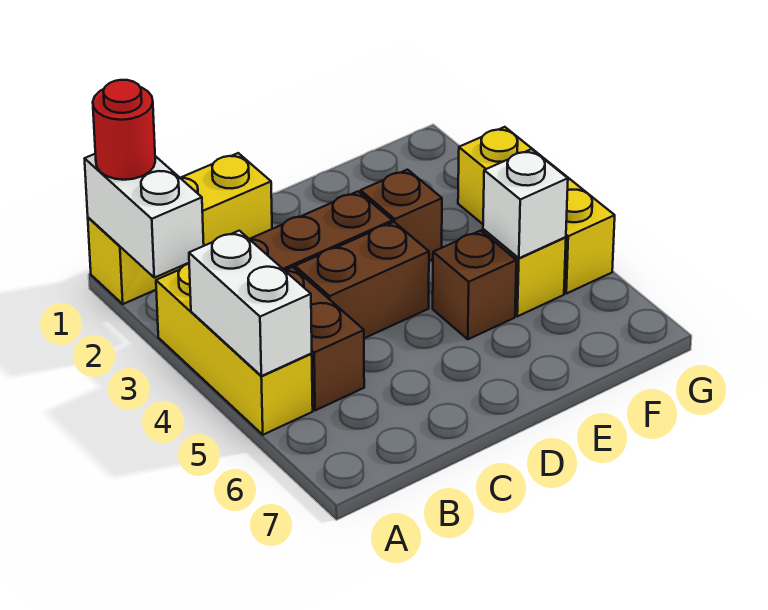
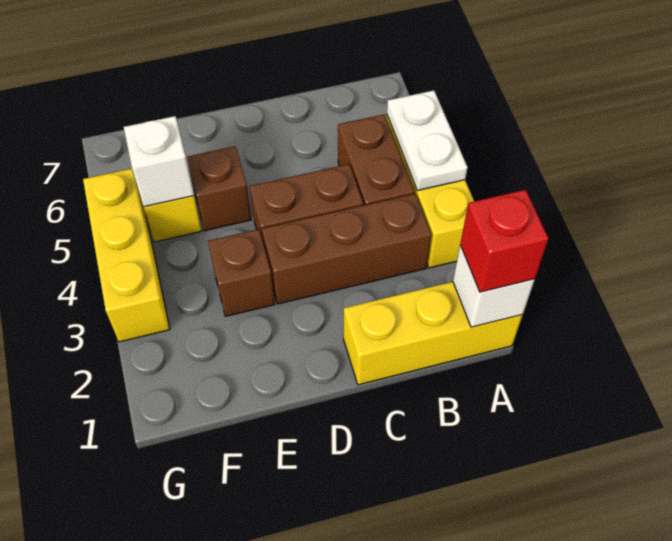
white brick A1:A2 level 2 -> white brick A1 level 2
red round brick A1 level 3 -> red brick A1 level 3
white brick A4:A5 level 2 -> white plate A4:A5 level 2

